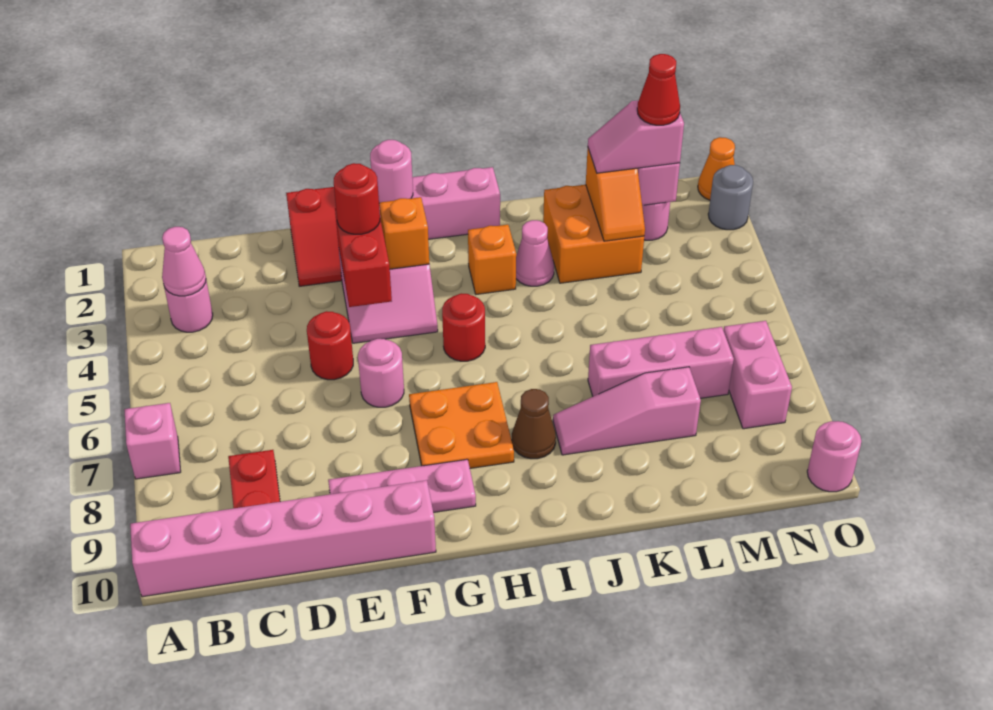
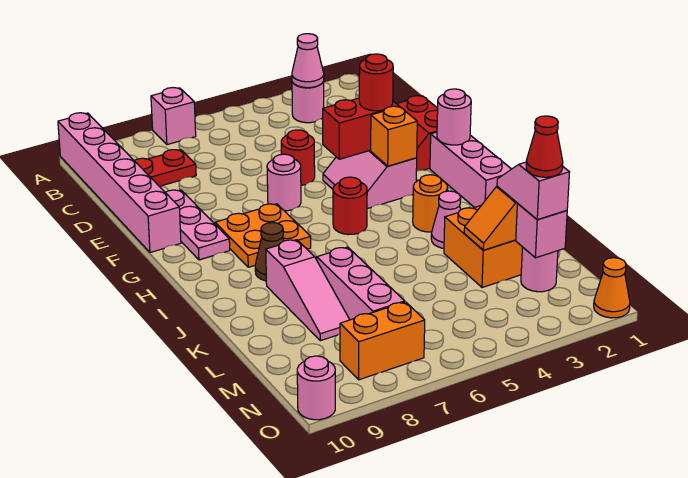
orange brick I3 level 1 -> orange round brick I3 level 1
pink slope J8:L8 level 1 top L -> pink slope J8:L8 level 1 top J
pink brick N7:N8 level 1 -> orange brick N7:N8 level 1
grey round brick O2 level 1 -> none

